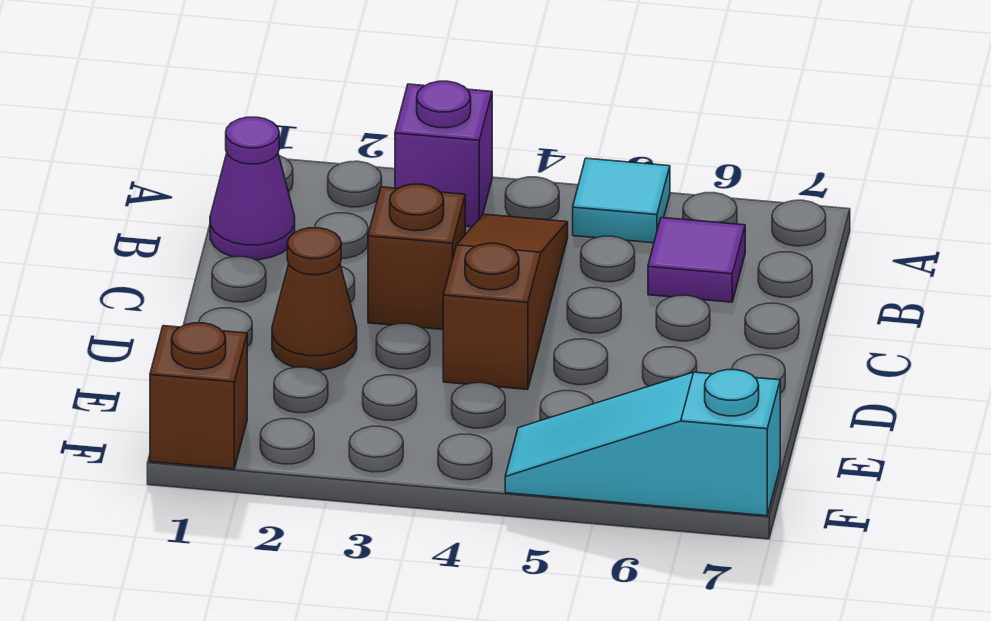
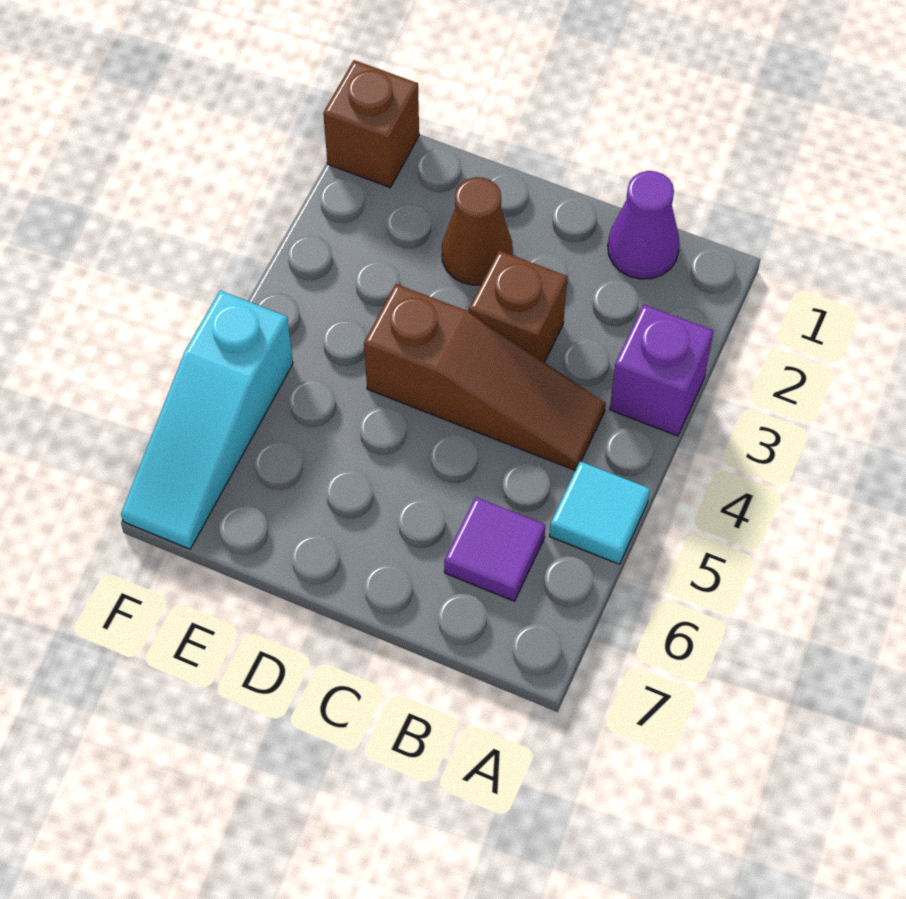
cyan slope F5:F7 level 1 top 7 -> cyan slope F5:F7 level 1 top 5

